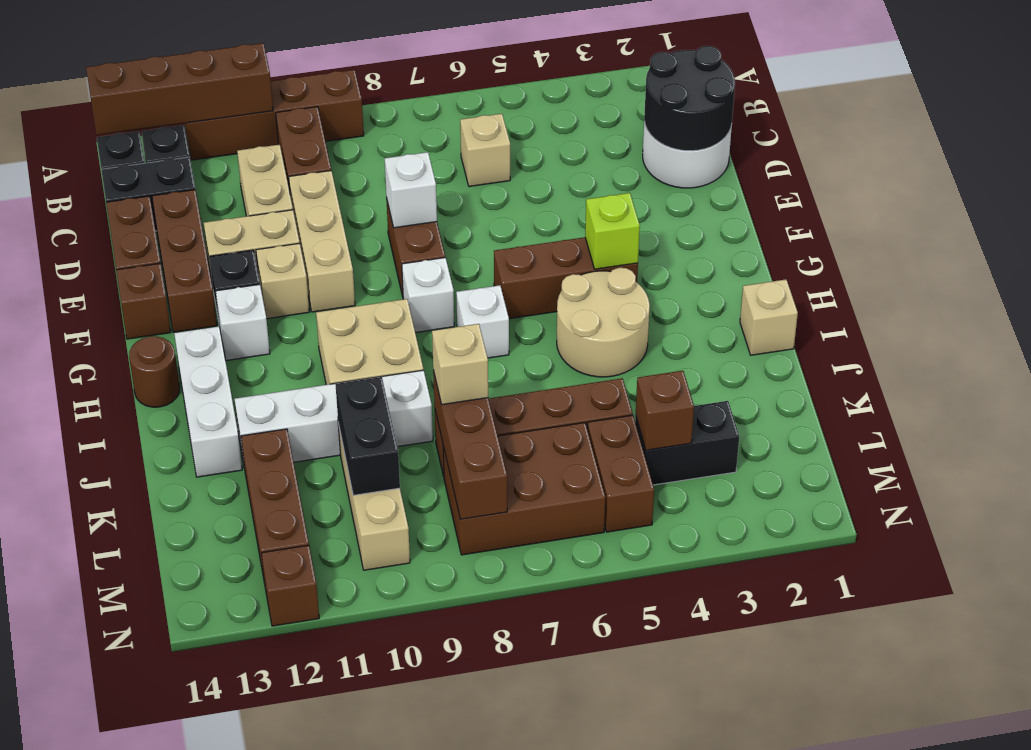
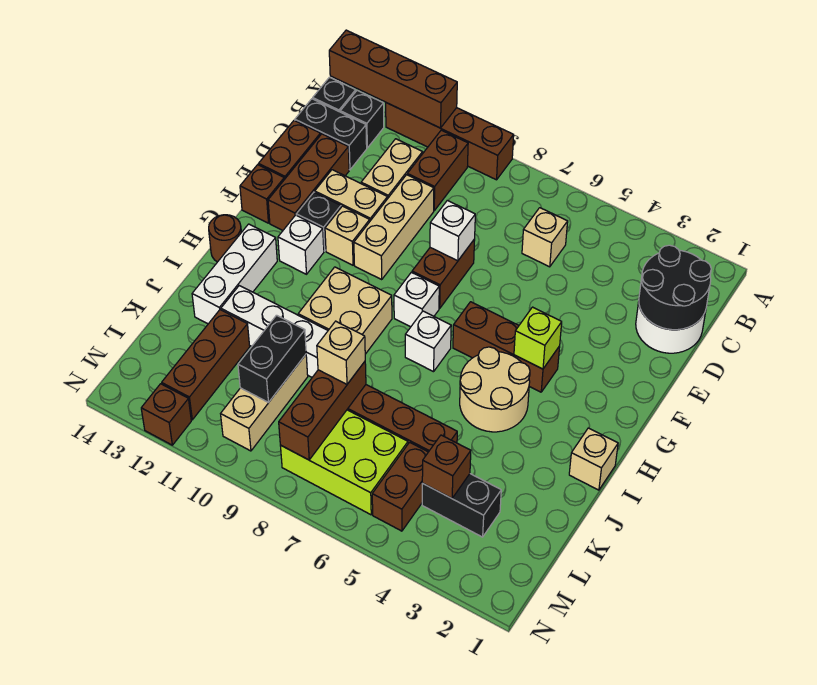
brown brick L6:M8 level 1 -> lime brick L6:M8 level 1

